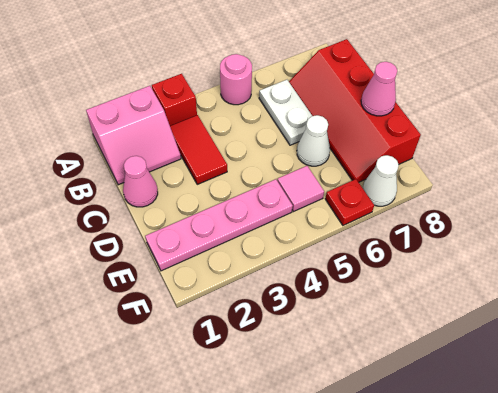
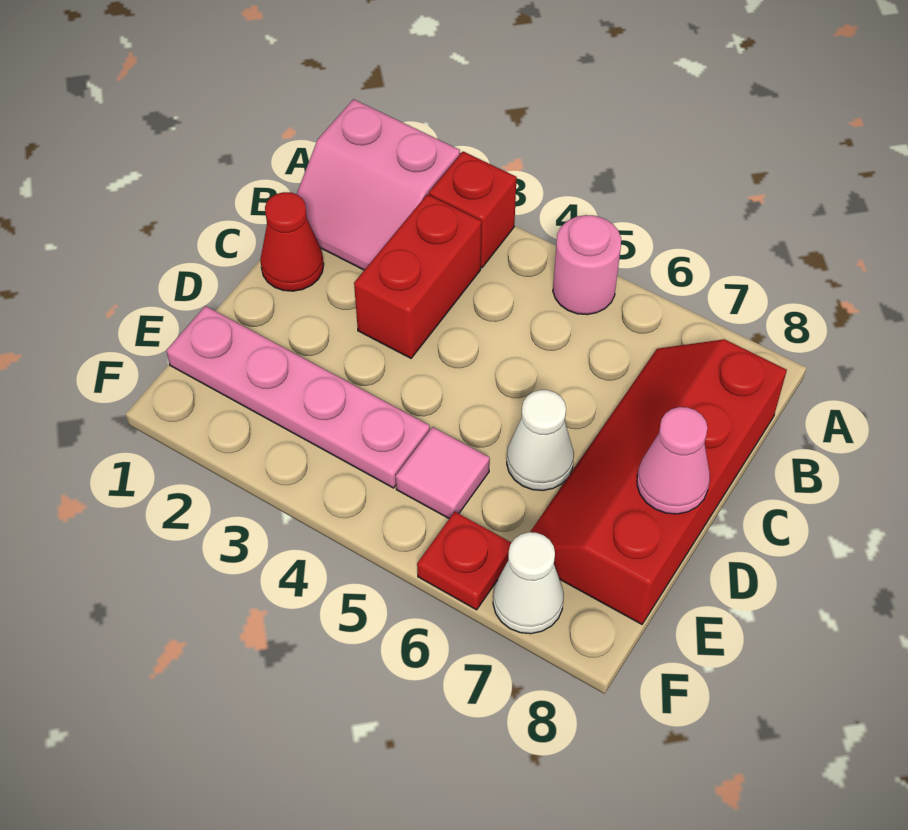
red tile B3:C3 level 1 -> red brick B3:C3 level 1
white plate B6:C6 level 1 -> none
pink cone C1 level 1 -> red cone C1 level 1

